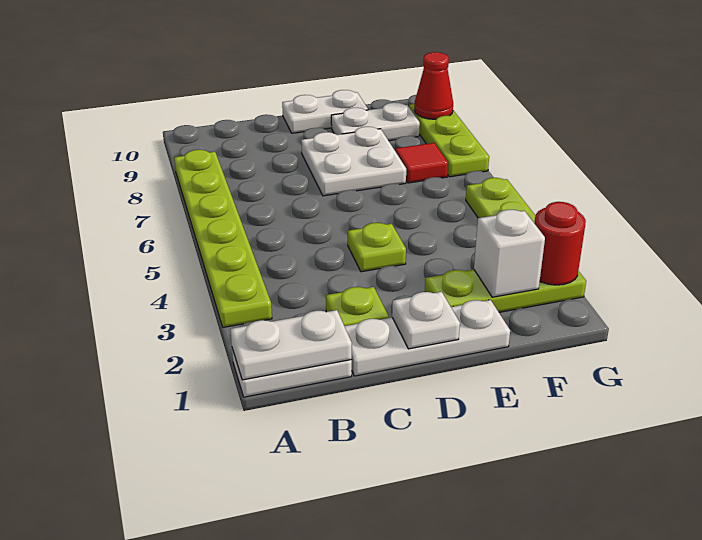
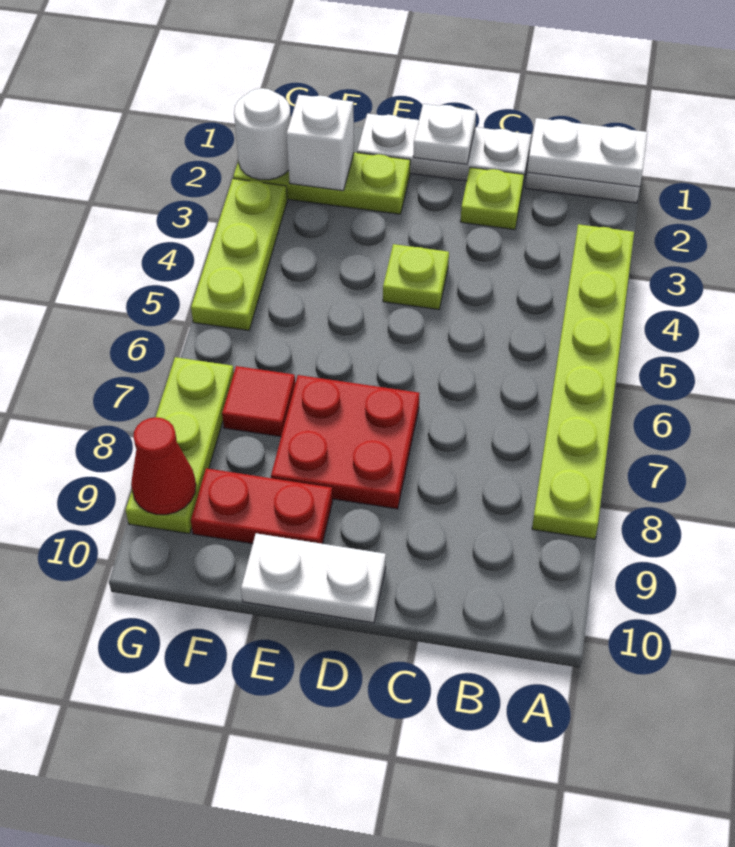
white plate D7:E8 level 1 -> red plate D7:E8 level 1
white plate E9:F9 level 1 -> red plate E9:F9 level 1
red round brick G2 level 2 -> white round brick G2 level 2

